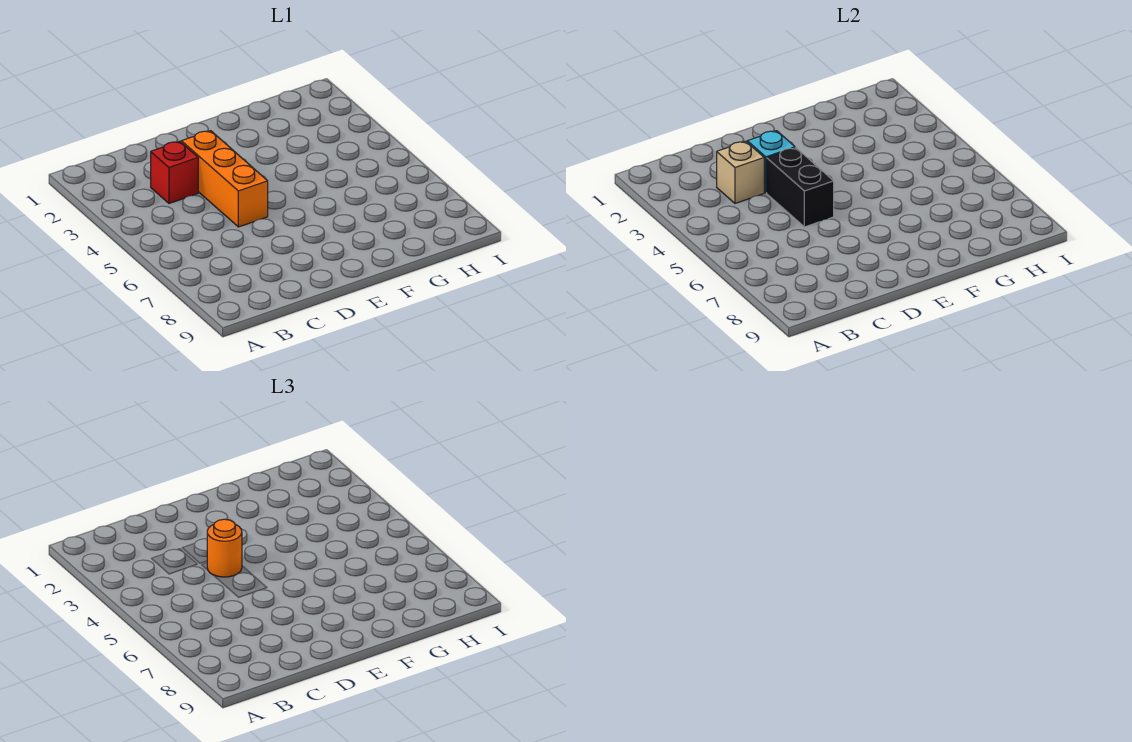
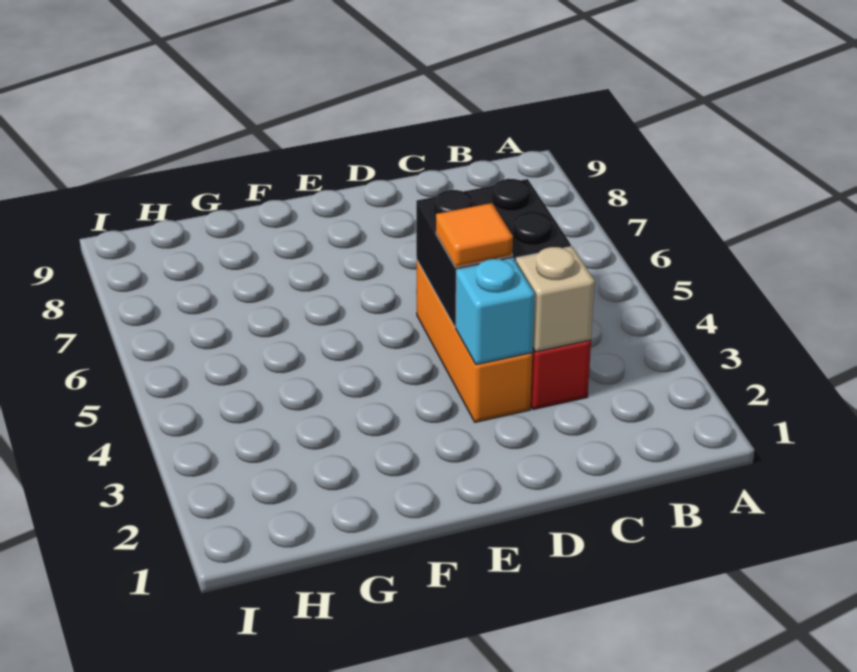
black brick D4:D5 level 2 -> black brick C4:D5 level 2
orange round brick D4 level 3 -> orange tile D4 level 3

